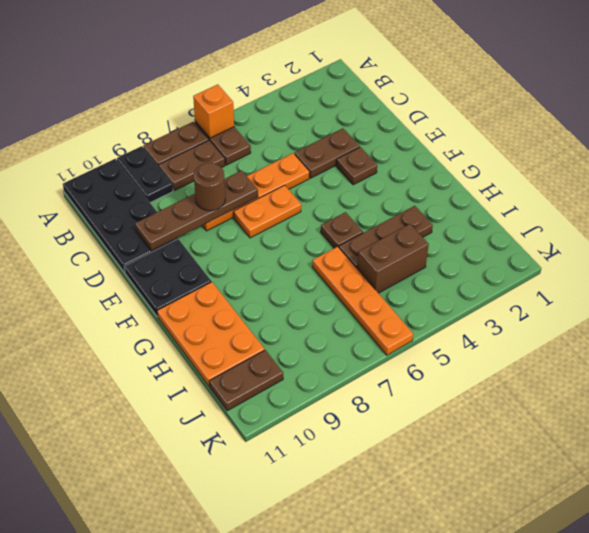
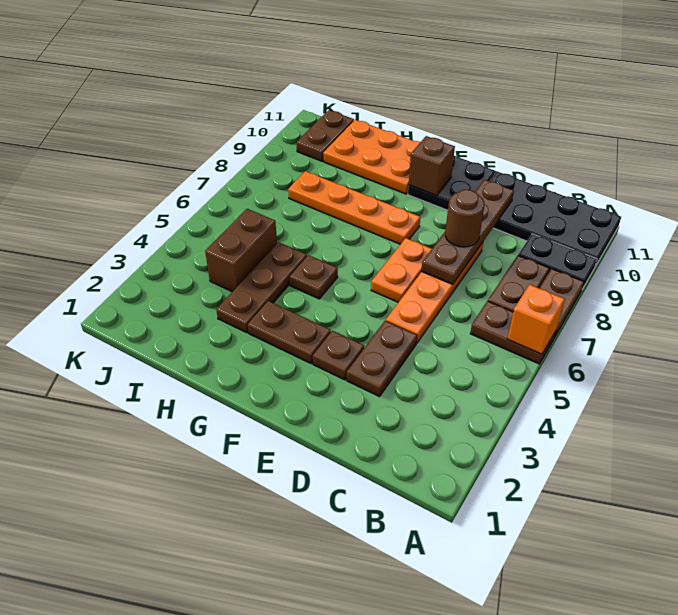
none -> brown plate F3:G3 level 1
none -> brown brick F10 level 2
orange plate H6:K6 level 1 -> orange plate F8:I8 level 1

